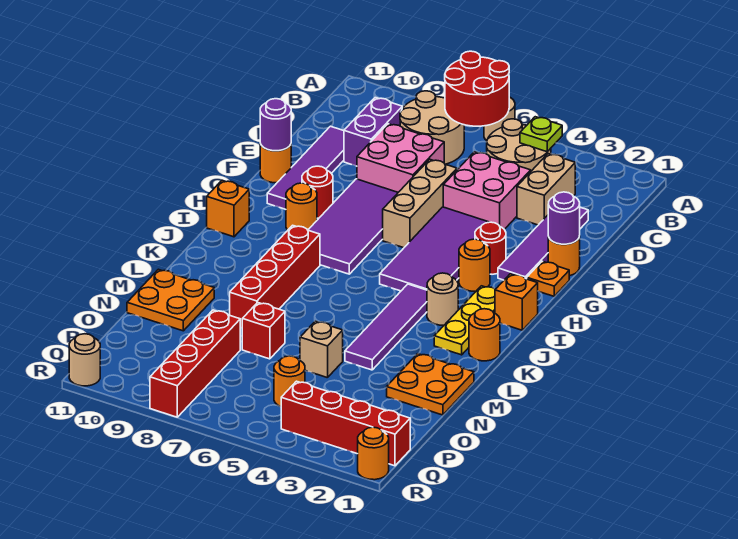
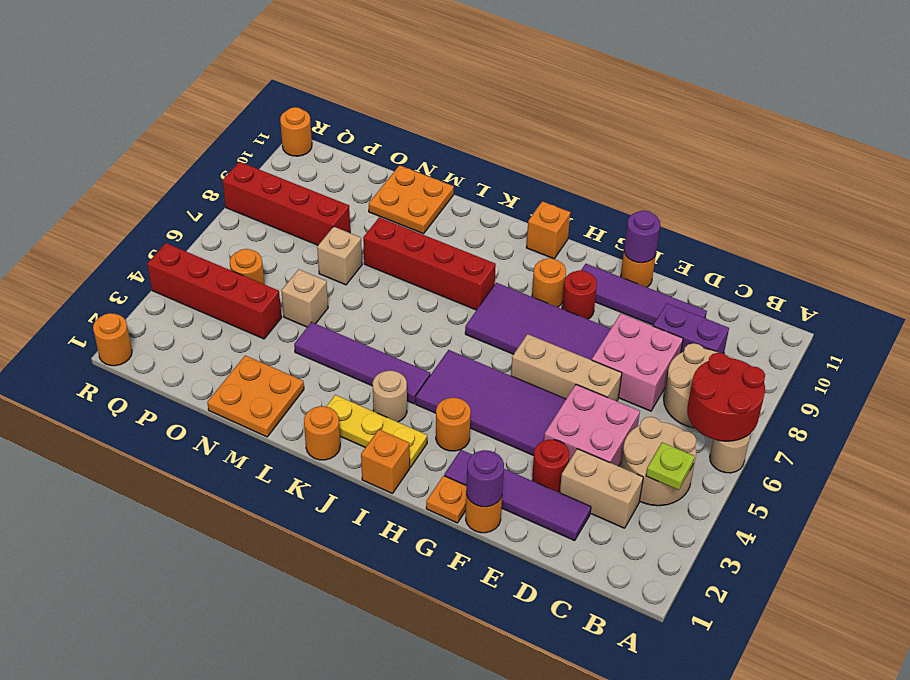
red round brick G3 level 1 -> red round brick E3 level 1
red brick N7 level 1 -> tan brick N7 level 1
red brick Q1:Q4 level 1 -> red brick O4:R4 level 1
tan round brick R11 level 1 -> orange round brick R11 level 1

